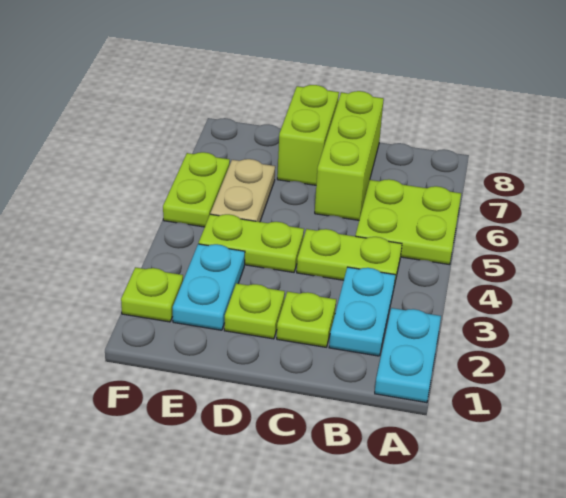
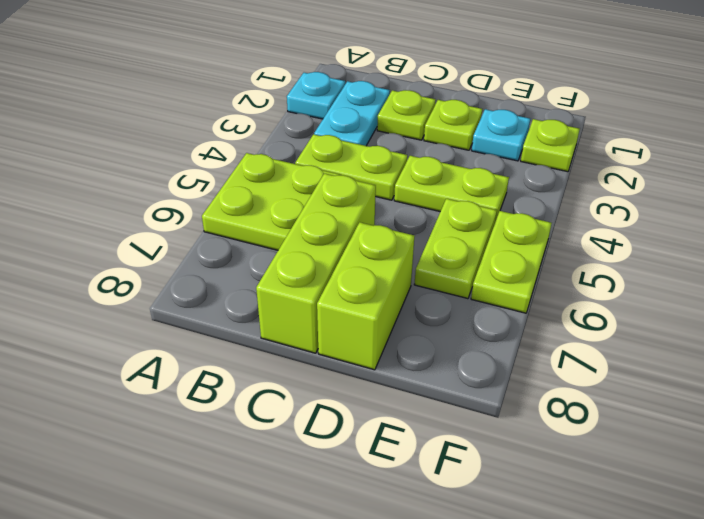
cyan plate A1:A2 level 1 -> cyan plate A2 level 1
cyan plate E2:E3 level 1 -> cyan plate E2 level 1
tan plate E5:E6 level 1 -> lime plate E5:E6 level 1

